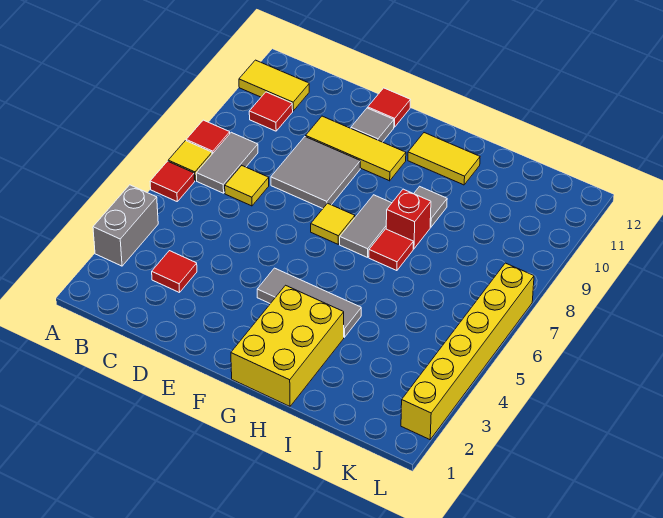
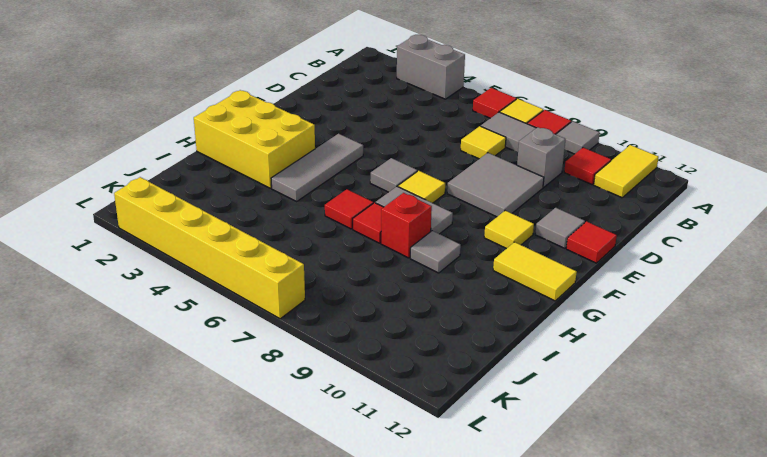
none -> grey tile A9 level 1
red tile C3 level 1 -> red tile H6 level 1
none -> grey brick C9 level 1
yellow tile D10:F10 level 1 -> yellow tile F10 level 1
none -> grey tile F6 level 1
yellow tile G11:H11 level 1 -> yellow tile G11:G12 level 1

